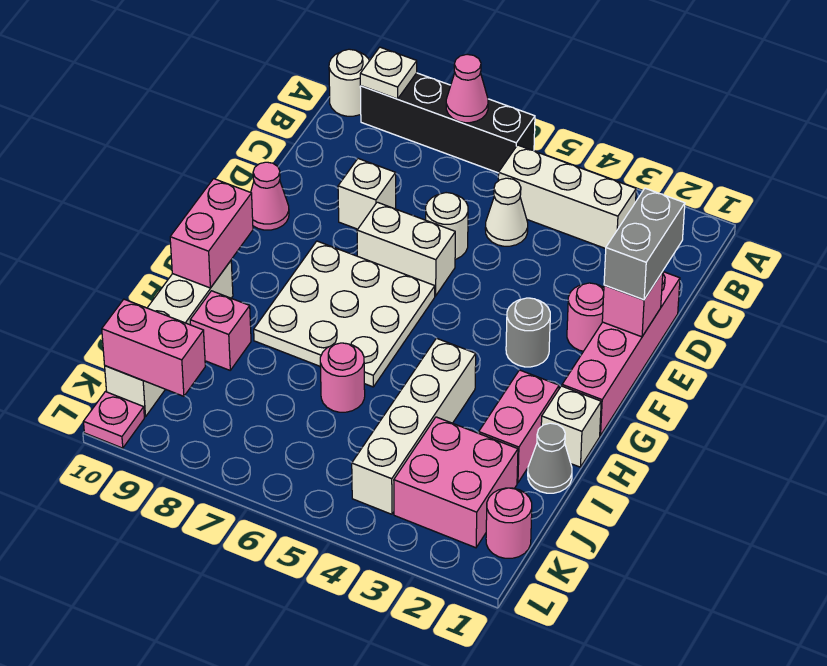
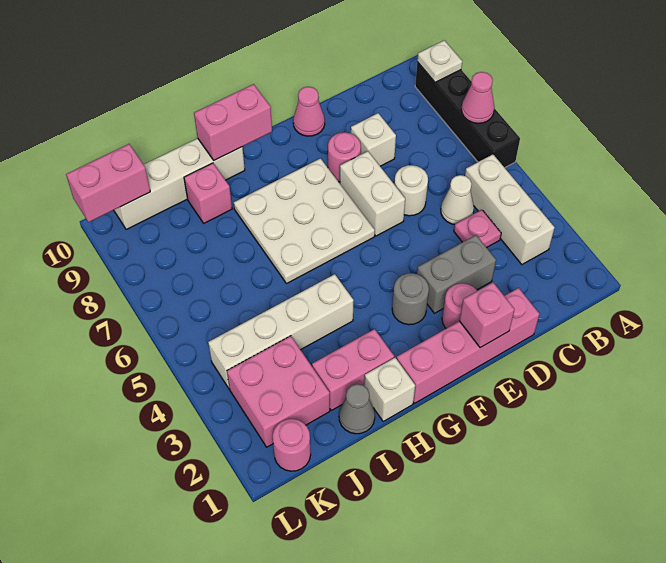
white round brick A10 level 1 -> none
grey brick D1:E1 level 3 -> grey brick D3:E3 level 1
pink round brick I6 level 1 -> pink round brick E8 level 1
pink brick K9:K10 level 2 -> pink brick K10:L10 level 2
pink plate L10 level 1 -> pink plate C4 level 1

